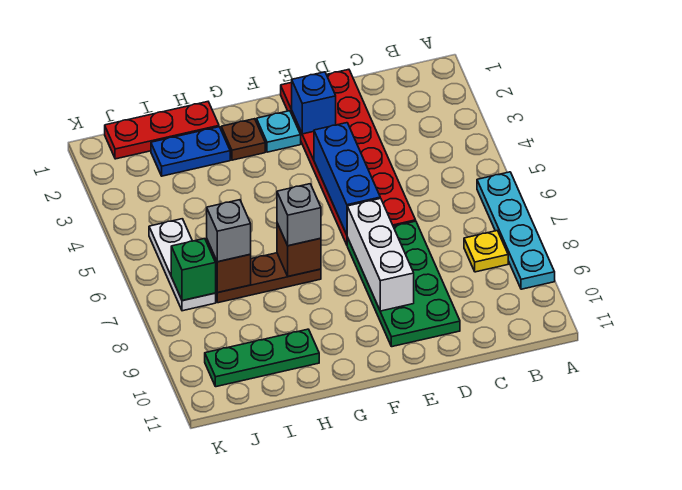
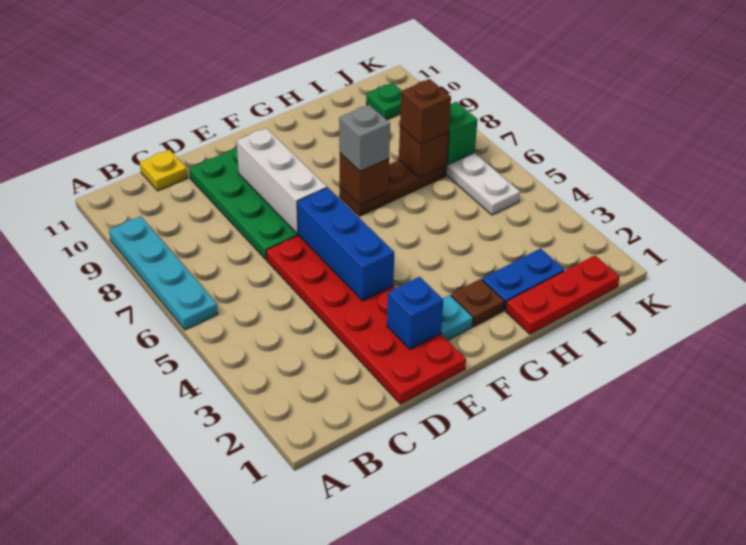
yellow plate B8 level 1 -> yellow plate C11 level 1
green plate H10:J10 level 1 -> green plate J10 level 1
grey brick I7 level 3 -> brown brick I7 level 3

